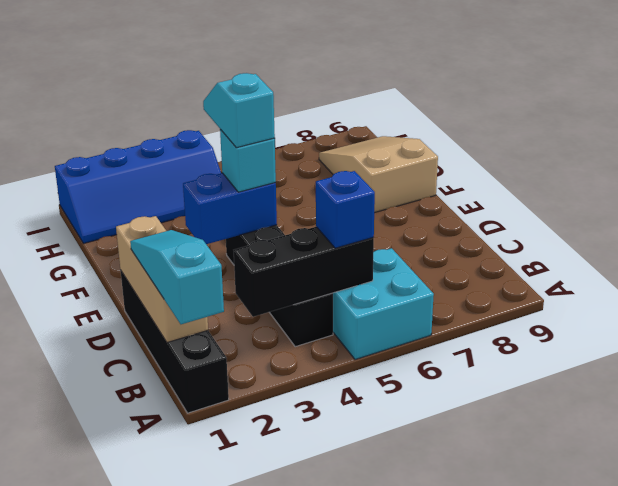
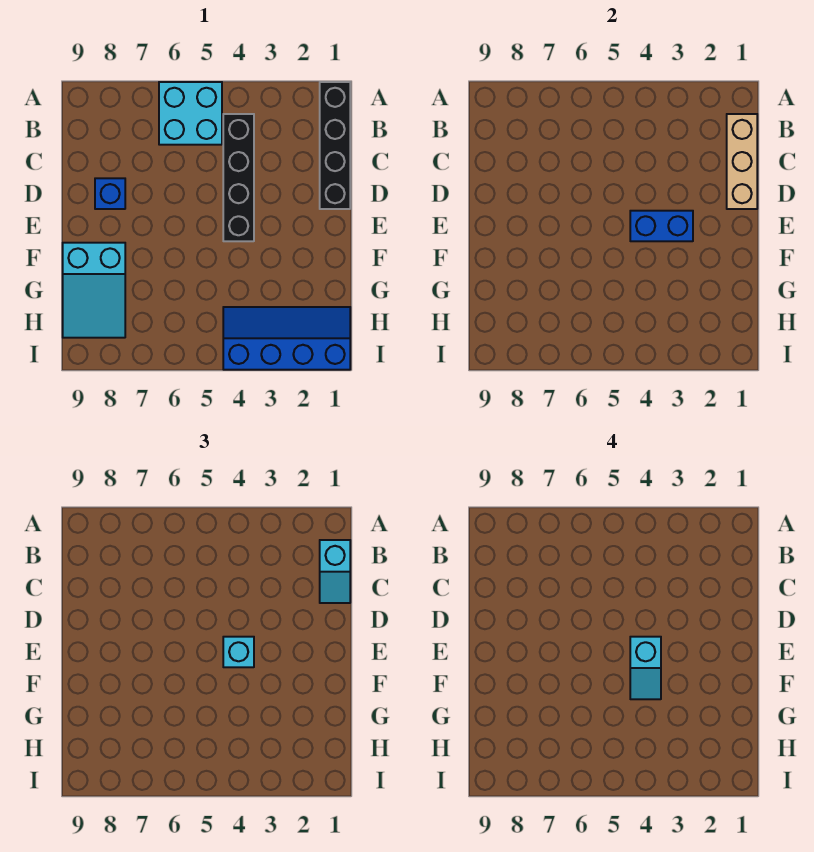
cyan slope A1:C1 level 3 top A -> cyan slope B1:C1 level 3 top B
black brick B3:B5 level 2 -> none
blue brick B5 level 3 -> blue brick D8 level 1
tan slope F8:H9 level 1 top F -> cyan slope F8:H9 level 1 top F

